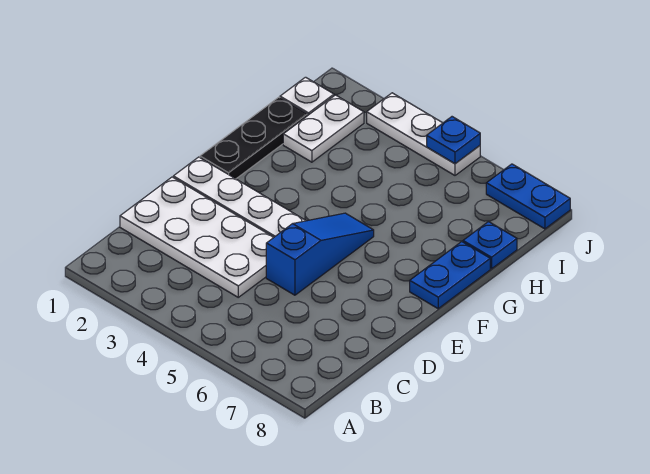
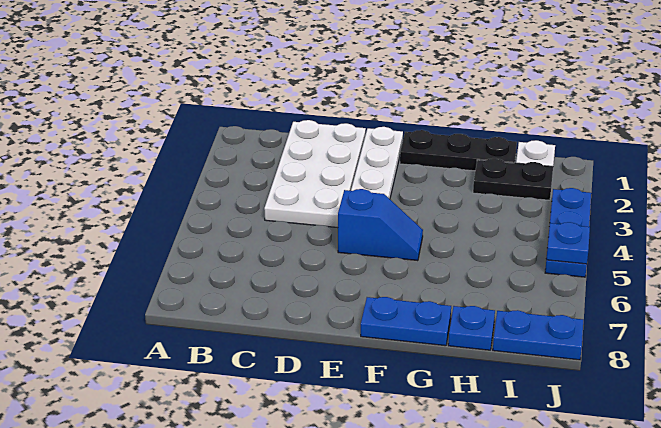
blue slope D5:F5 level 1 top D -> blue slope E5:F5 level 1 top E
white plate H2:I2 level 1 -> black plate H2:I2 level 1
white plate J3:J5 level 1 -> blue plate J3:J5 level 1
blue plate J7:J8 level 1 -> blue plate I8:J8 level 1

